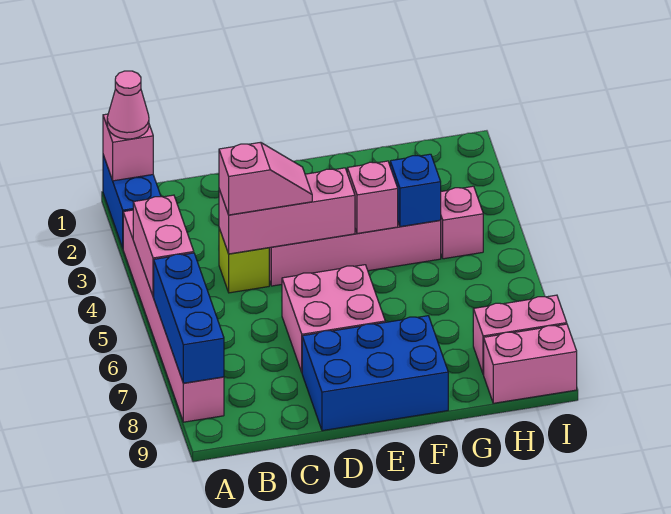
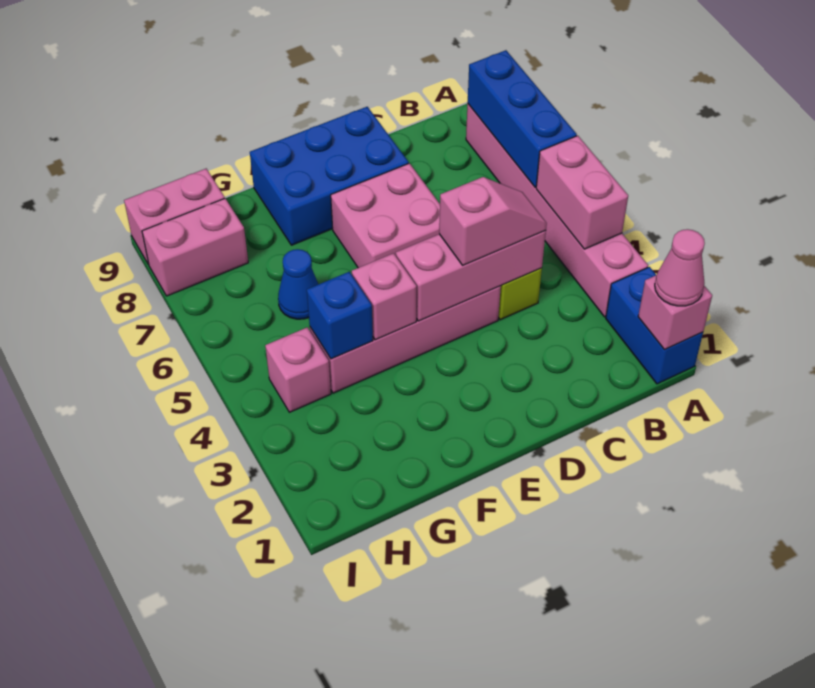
pink slope C4:D4 level 3 top C -> pink slope C4:D4 level 3 top D
none -> blue cone G6 level 1

